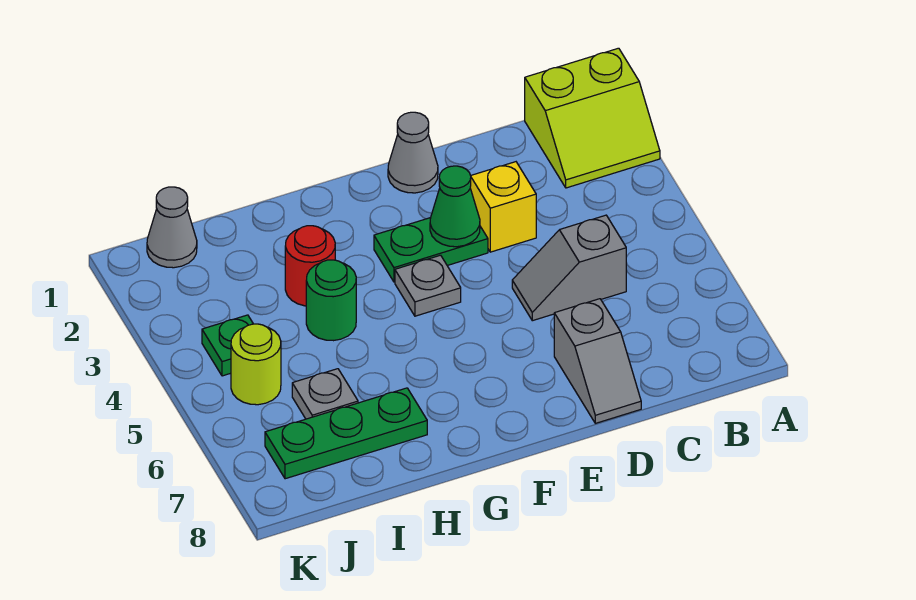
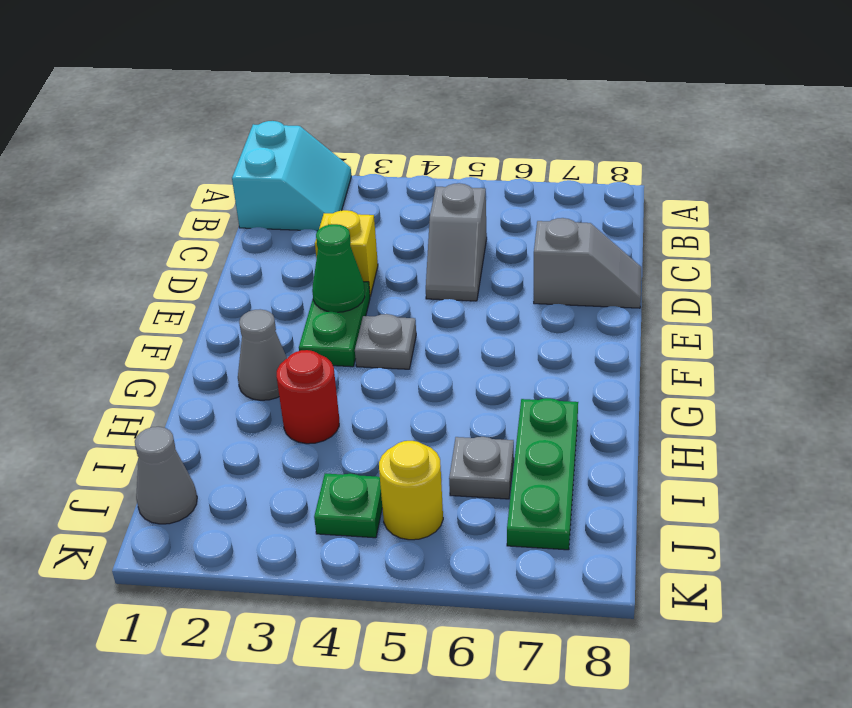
lime slope A1:B2 level 1 top 1 -> cyan slope A1:B2 level 1 top 1
grey cone E1 level 1 -> grey cone G2 level 1
green round brick H4 level 1 -> none
lime round brick J5 level 1 -> yellow round brick J5 level 1

